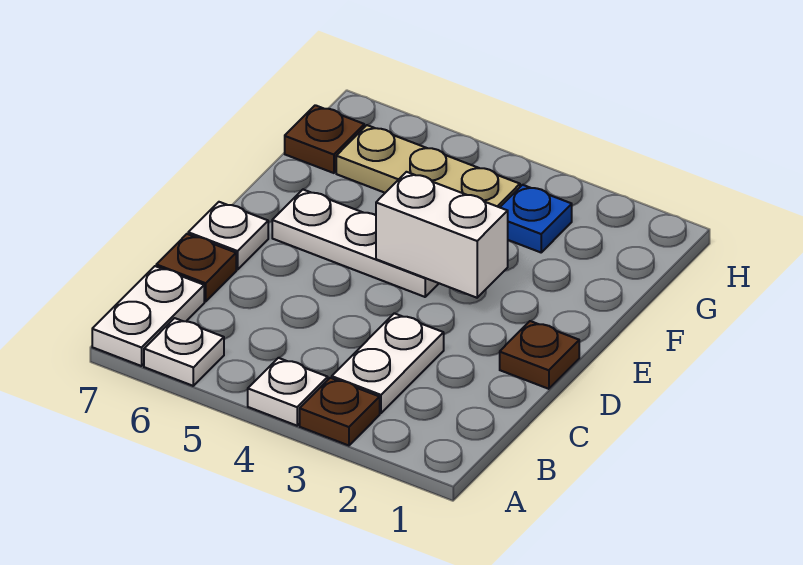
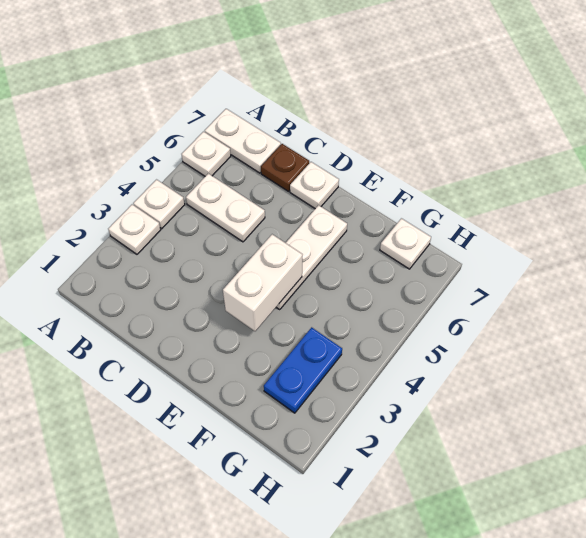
brown plate A3 level 1 -> white plate A3 level 1
white plate B3:C3 level 1 -> white plate B5:C5 level 1
brown plate D1 level 1 -> none
blue plate G3 level 1 -> blue plate G2:G3 level 1
tan plate G4:G6 level 1 -> none
brown plate G7 level 1 -> white plate G7 level 1

